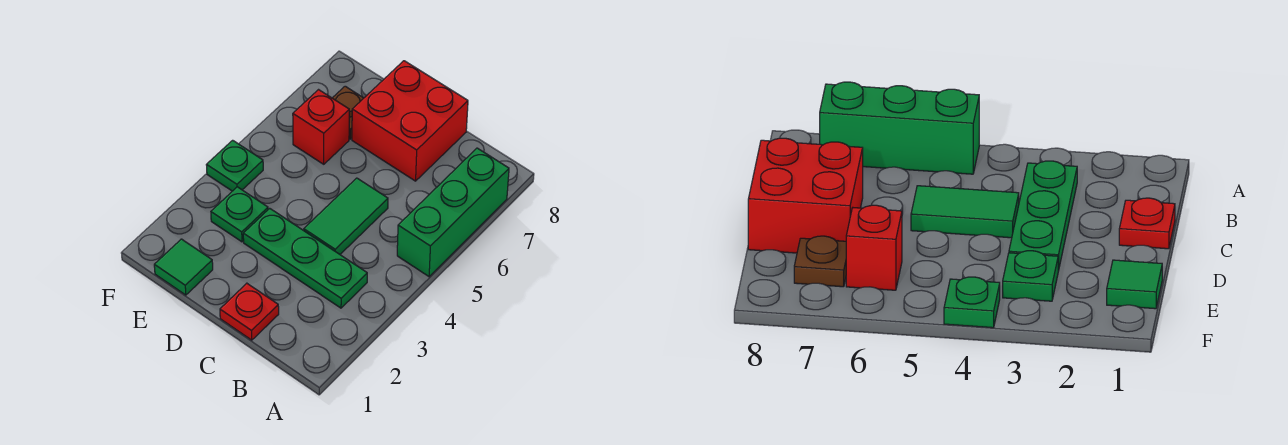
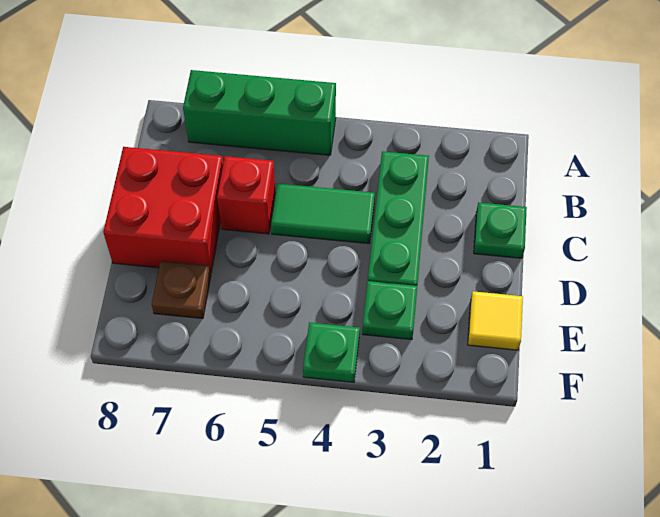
red plate C1 level 1 -> green plate C1 level 1
green tile E1 level 1 -> yellow tile E1 level 1
red brick E6 level 1 -> red brick C6 level 1

